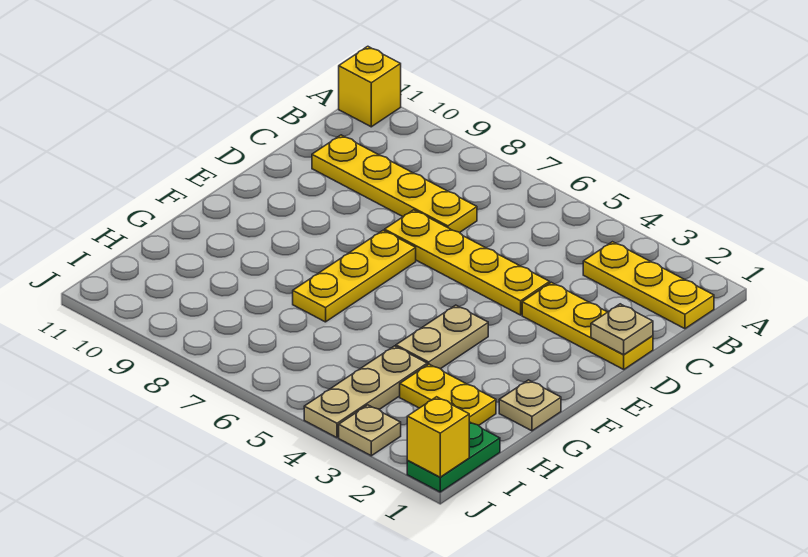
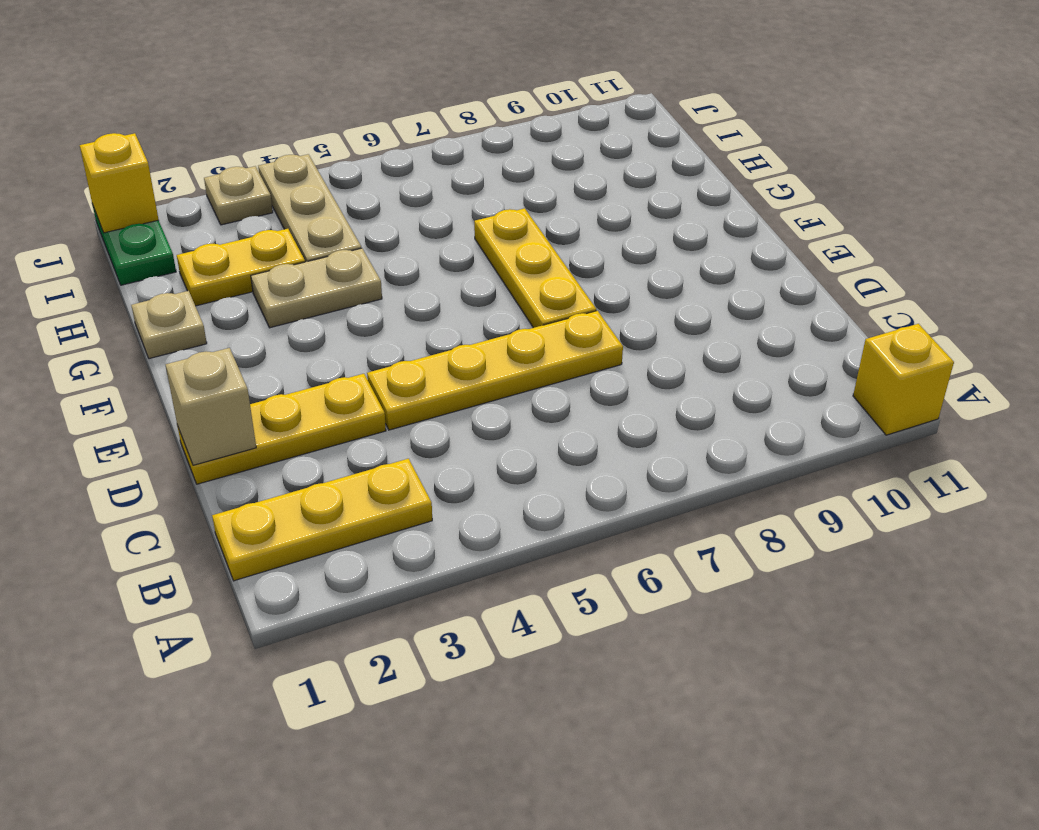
yellow plate C7:C10 level 1 -> none
tan plate D1 level 2 -> tan brick D1 level 2
tan plate F4:G4 level 1 -> tan plate G3:G4 level 1

